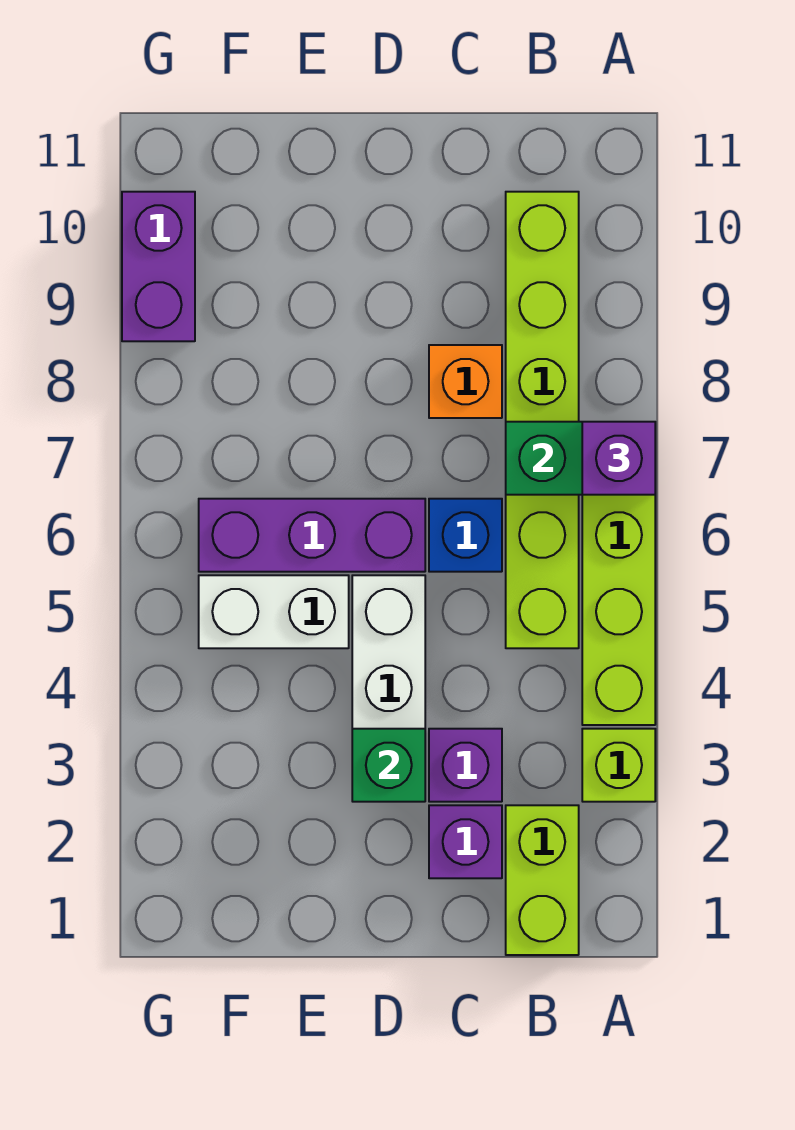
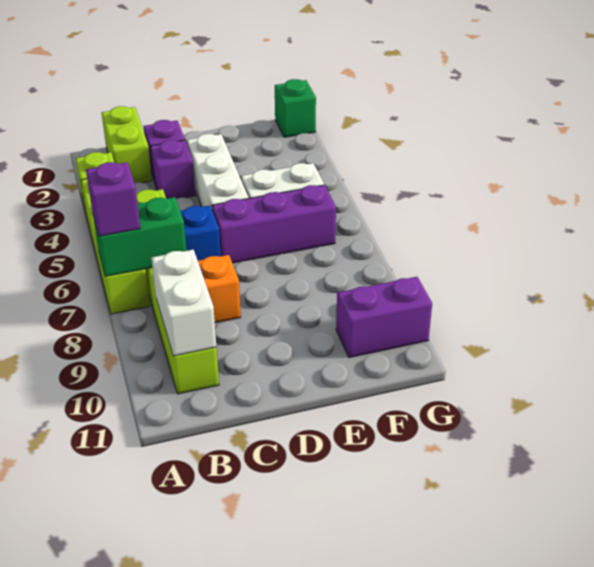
none -> white brick B9:B10 level 2
green brick D3 level 2 -> green brick G1 level 1
purple brick G9:G10 level 1 -> purple brick F10:G10 level 1

